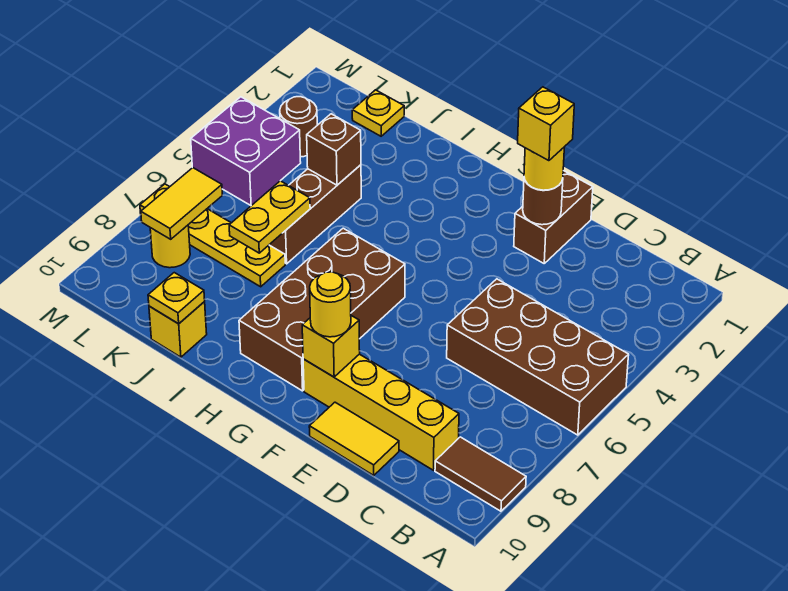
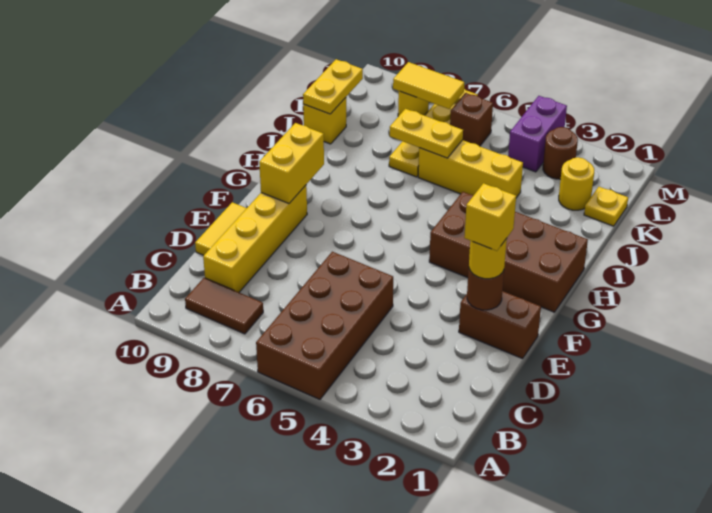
brown tile A9:B9 level 1 -> brown tile B8:B9 level 1
yellow brick F9 level 2 -> yellow brick F9:G9 level 2
yellow round brick F9 level 3 -> yellow round brick K2 level 1
brown brick G6:H9 level 1 -> brown brick G1:H4 level 1
brown brick J4:J6 level 1 -> yellow brick J4:J6 level 1
brown brick J4 level 2 -> brown brick L6 level 1
yellow plate J10 level 2 -> yellow plate J10:K10 level 2
purple brick L4:M5 level 1 -> purple brick L4:M4 level 1

